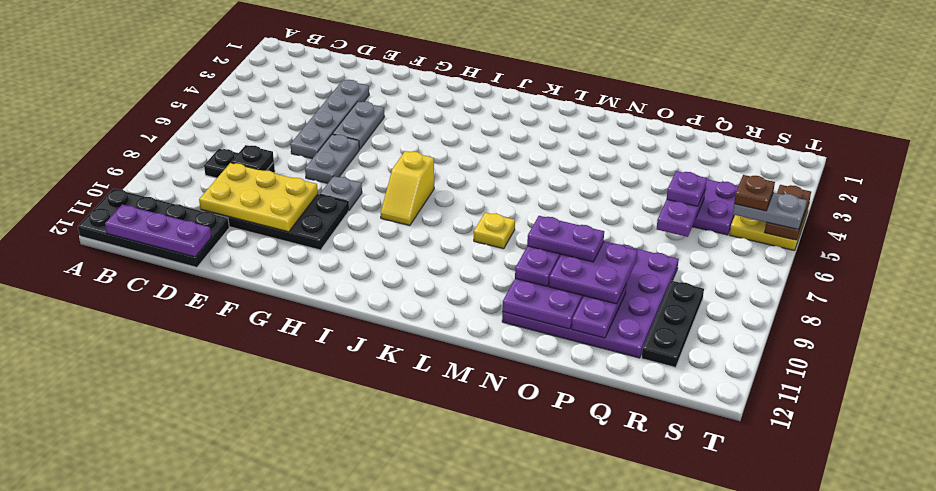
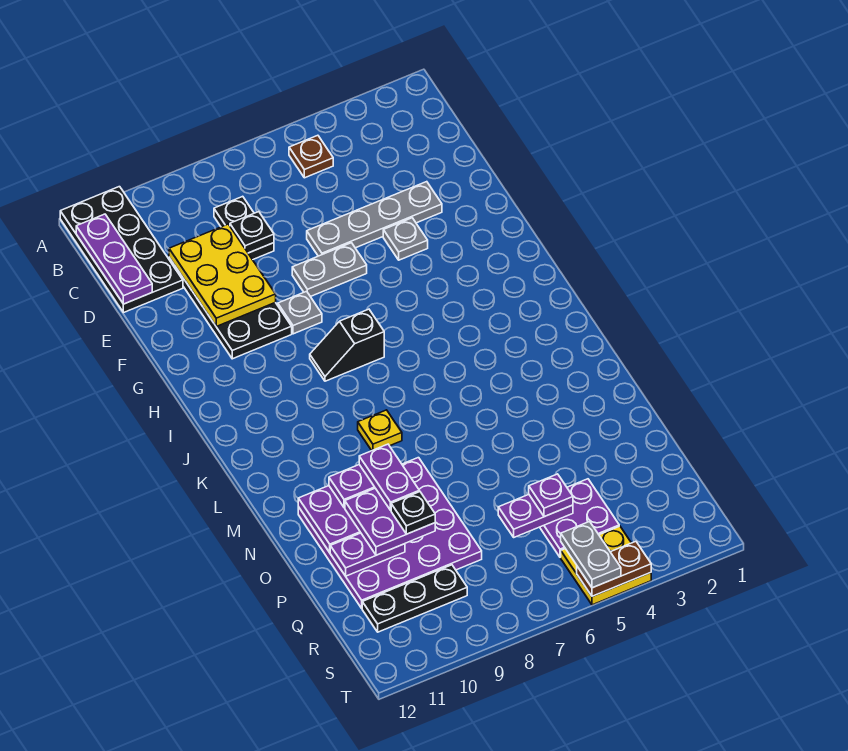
grey plate F4:F5 level 1 -> grey plate F4 level 1
yellow slope I7:I8 level 1 top 7 -> black slope I7:I8 level 1 top 7
none -> black plate P9 level 4
brown plate S5 level 4 -> brown plate B5 level 1

